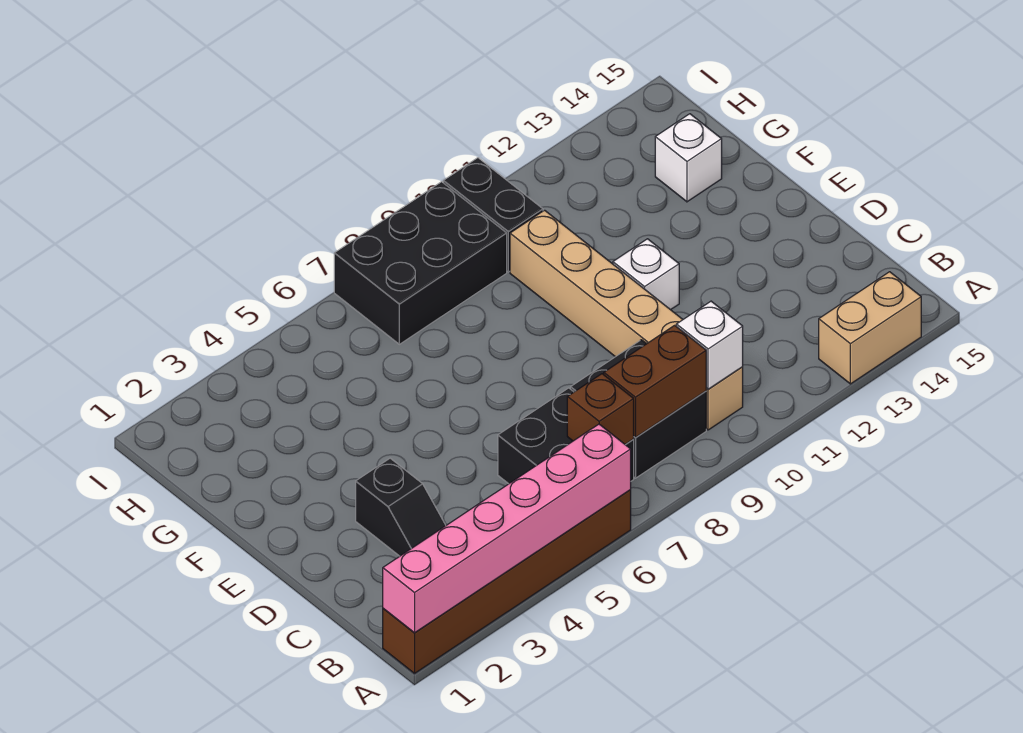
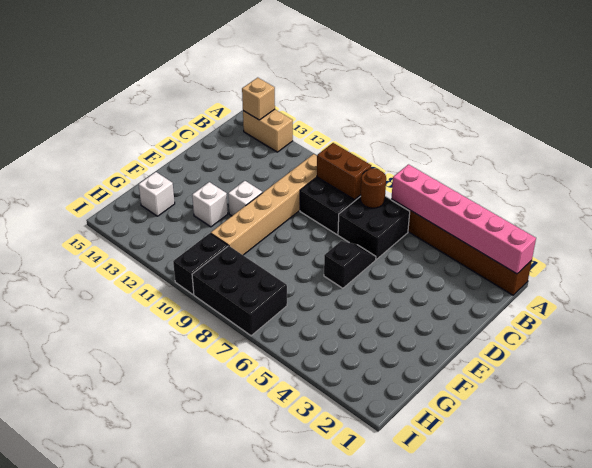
none -> tan brick A14 level 2
brown brick B7 level 2 -> brown round brick B7 level 2
white brick B10 level 2 -> white brick F12 level 1
black slope C3:D3 level 1 top D -> black slope D6:E6 level 1 top E

